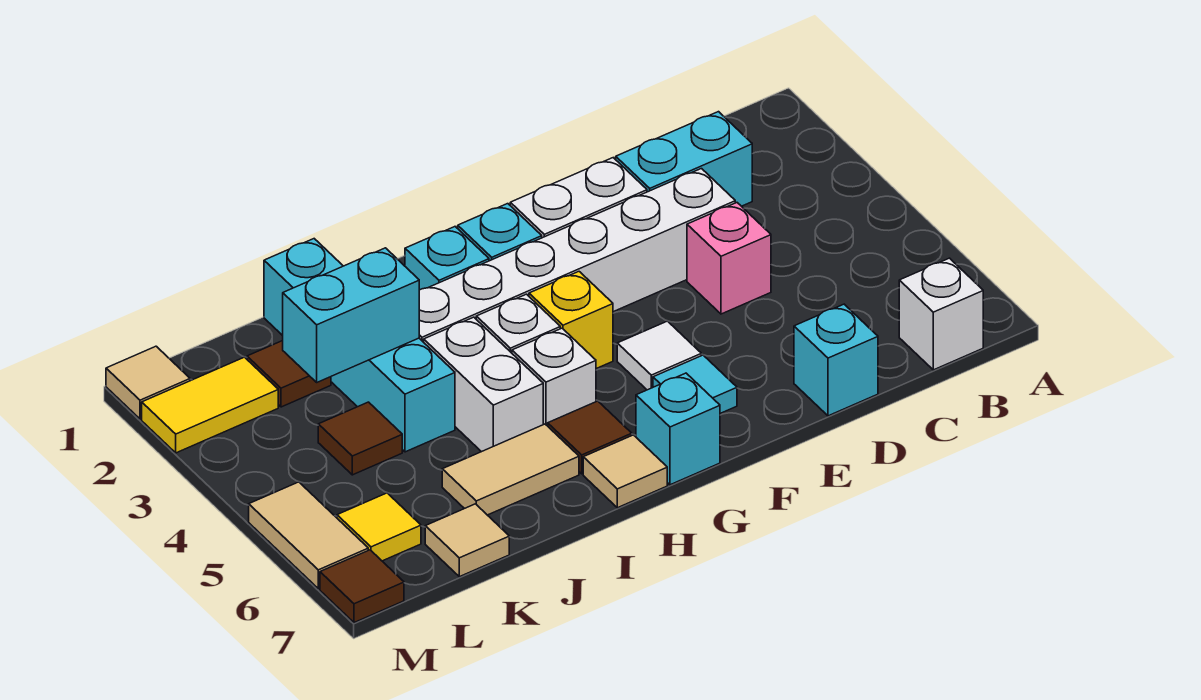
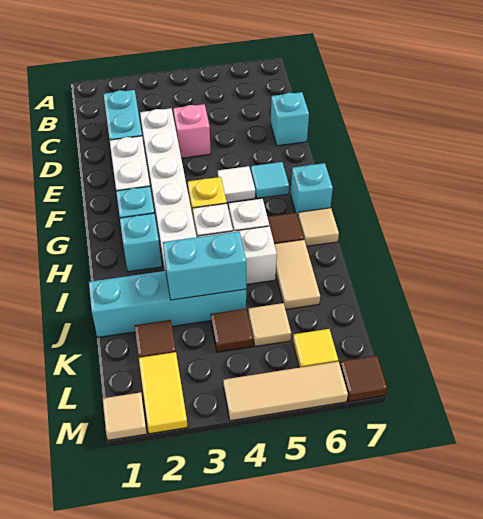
white brick B7 level 1 -> none
cyan brick J3:K3 level 2 -> cyan brick J3:J4 level 2
tan tile K7 level 1 -> tan tile K5 level 1
tan tile M5:M6 level 1 -> tan tile M4:M6 level 1

